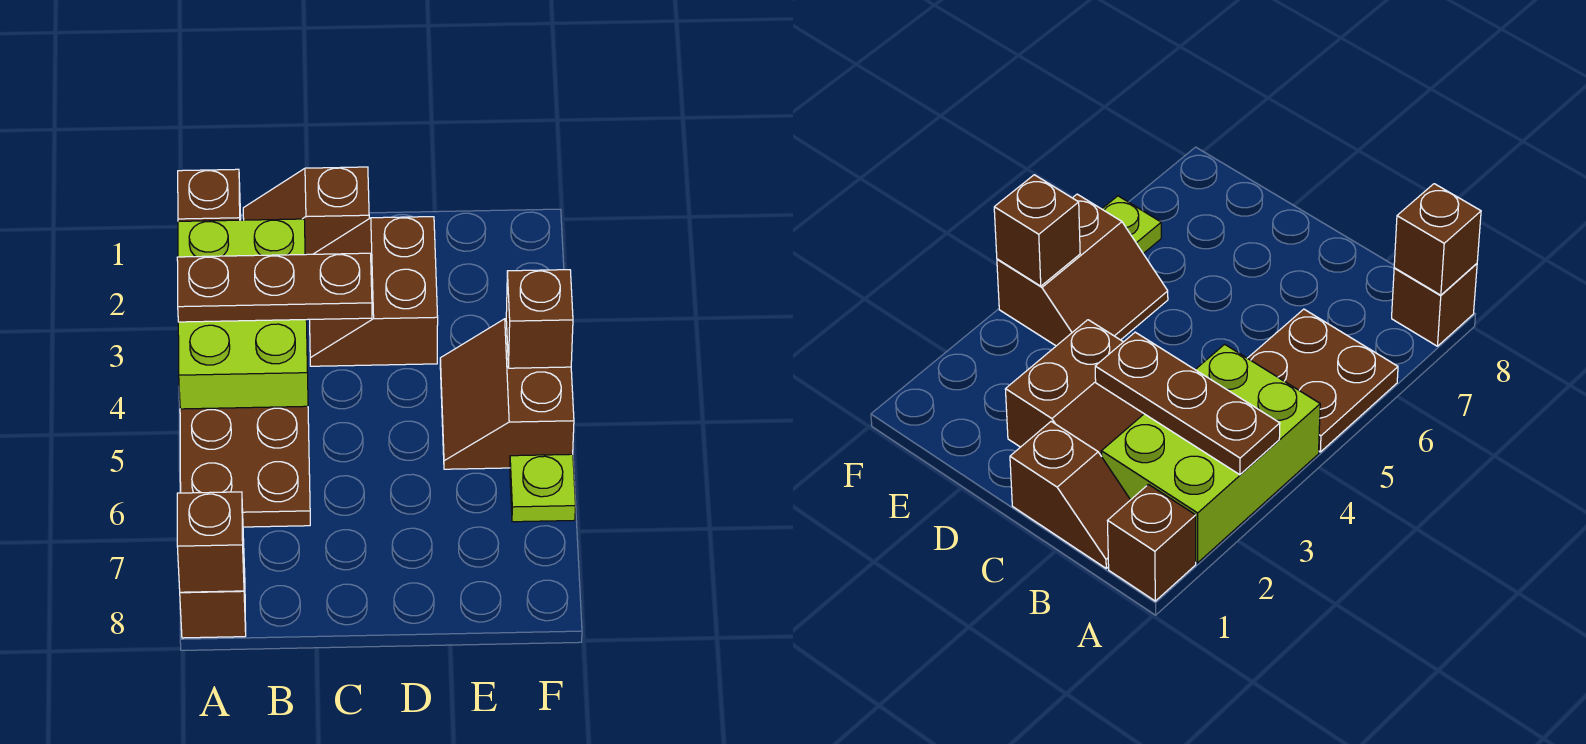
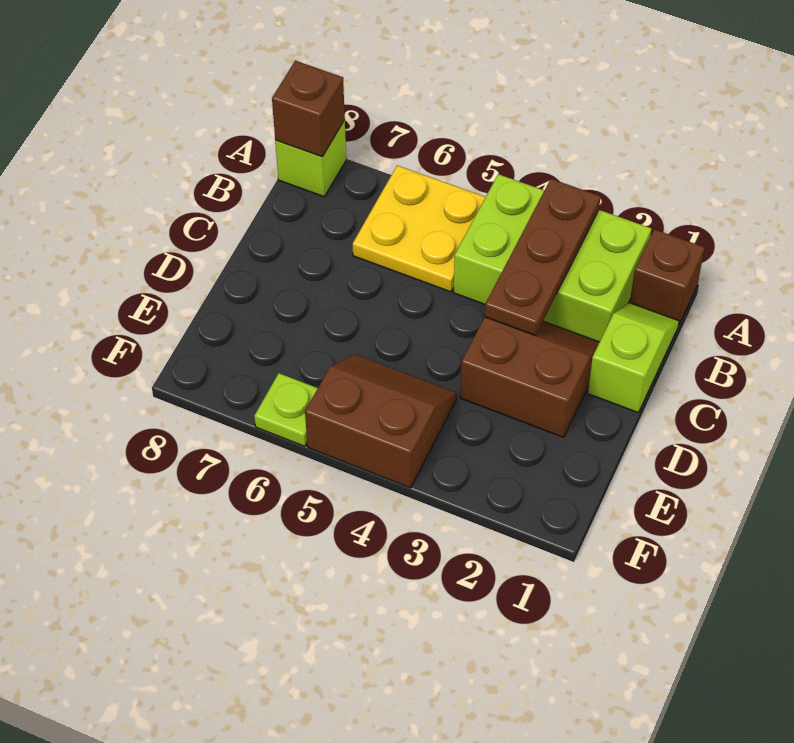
brown plate A5:B6 level 1 -> yellow plate A5:B6 level 1
brown brick A8 level 1 -> lime brick A8 level 1
brown slope B1:C1 level 1 top C -> lime slope B1:C1 level 1 top C
brown brick F4 level 2 -> none

